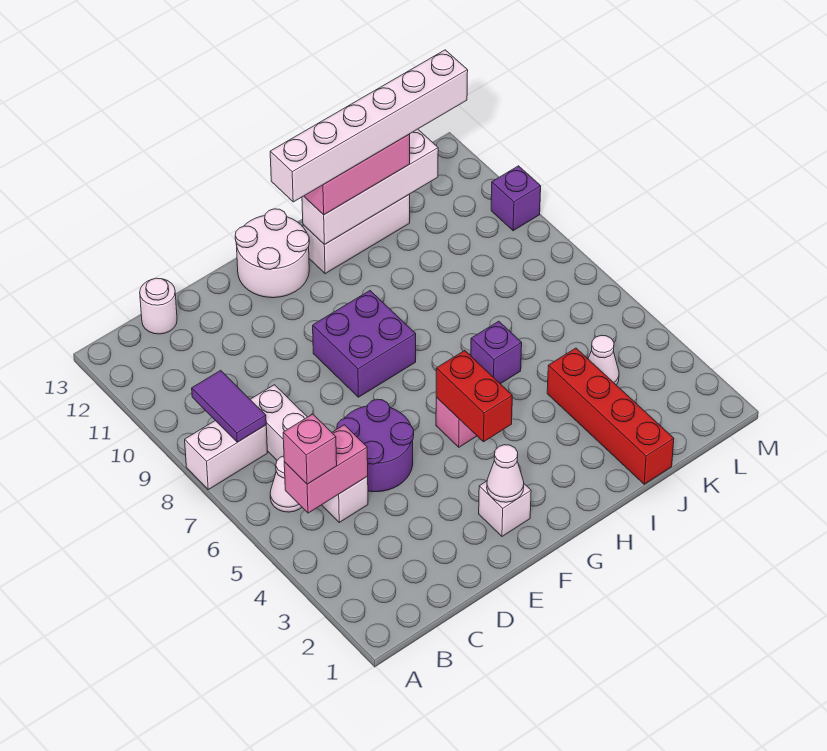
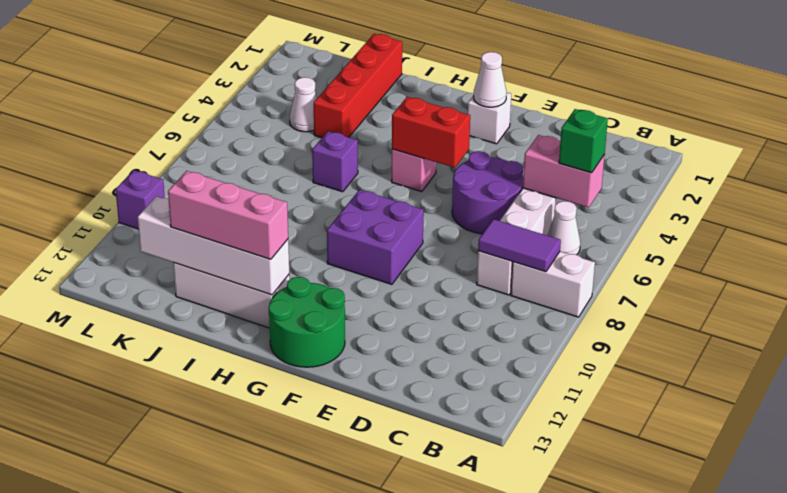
pink brick B5 level 3 -> green brick B5 level 3
purple tile B8:B9 level 2 -> purple tile B8:C8 level 2
white round brick C13 level 1 -> none
white round brick F12:G13 level 1 -> green round brick F12:G13 level 1
red brick G4:G5 level 2 -> red brick F5:G5 level 2
white brick G12:L12 level 4 -> none

